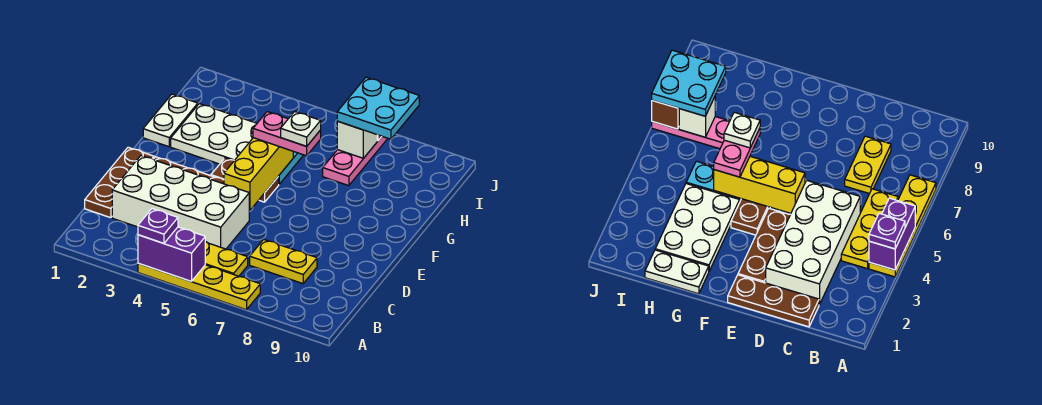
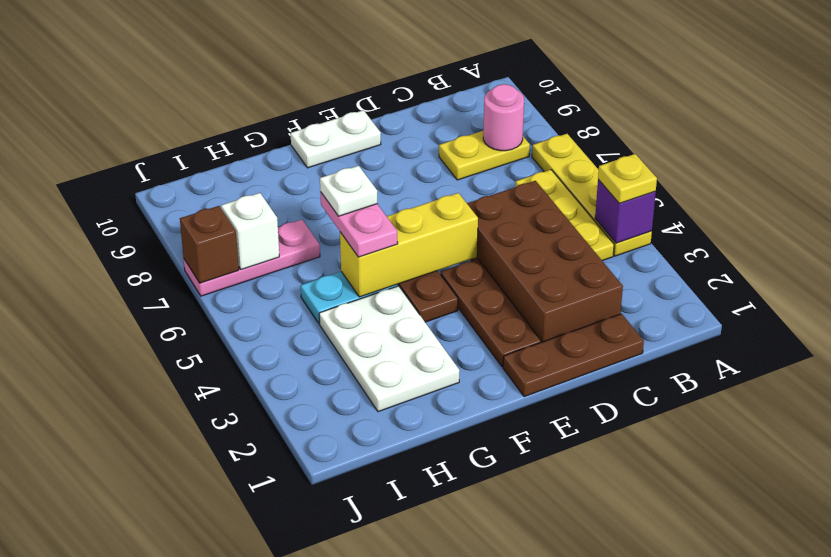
purple brick A4:A5 level 2 -> purple brick A4 level 2
purple plate A4 level 3 -> yellow plate A4 level 3
none -> pink round brick B8 level 2
white brick C2:D5 level 1 -> brown brick C2:D5 level 1
yellow plate C7:C8 level 1 -> yellow plate B8:C8 level 1
white plate G1:H1 level 1 -> white plate E10:F10 level 1
cyan plate I7:J8 level 3 -> none

